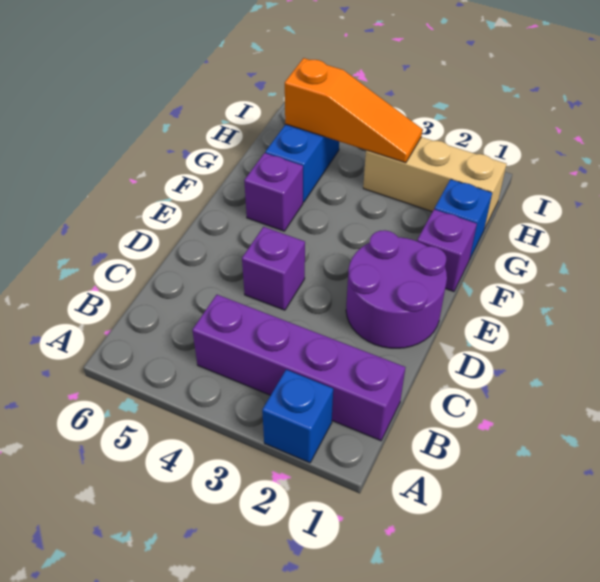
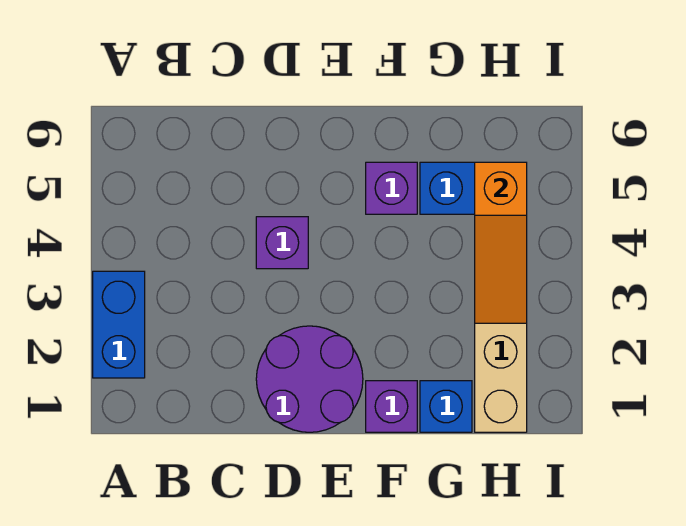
blue brick A2 level 1 -> blue brick A2:A3 level 1
purple brick B1:B4 level 1 -> none

